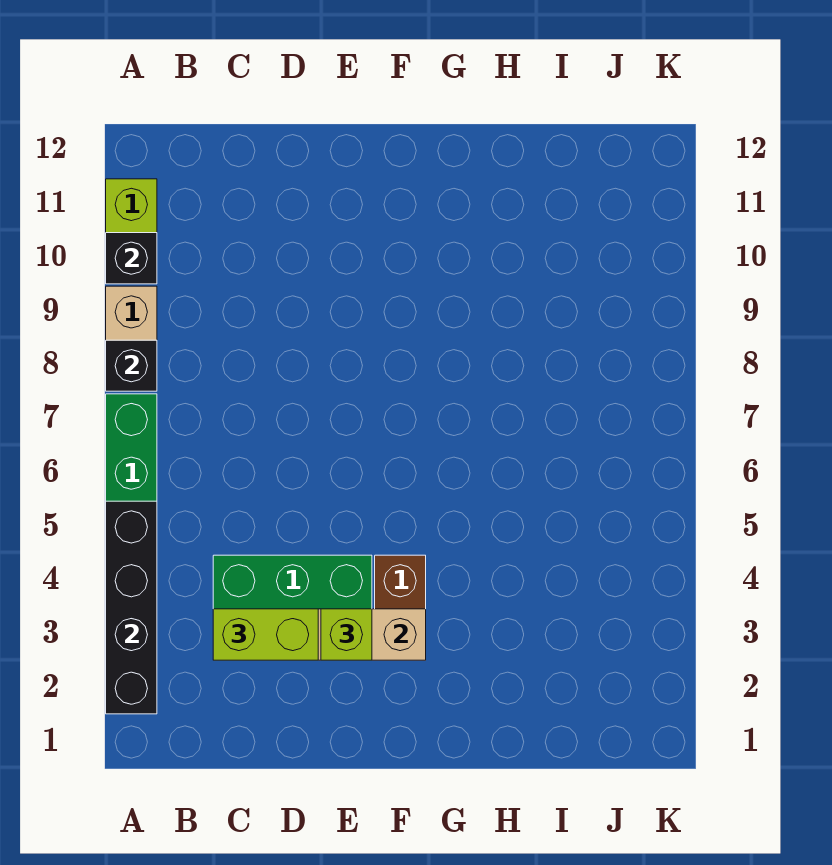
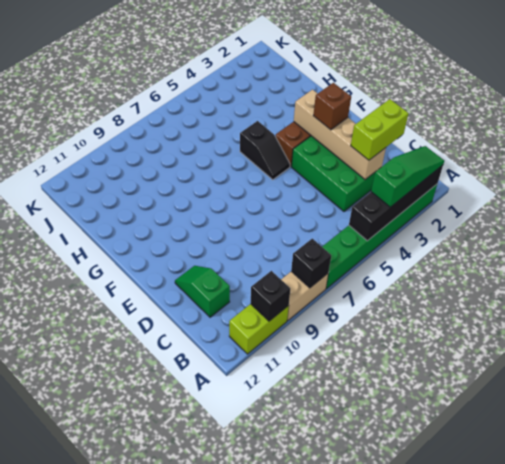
none -> green slope A2:A4 level 3 top 4
lime brick C3:D3 level 3 -> lime brick C2:C3 level 3
none -> green slope C11:D11 level 1 top C
lime brick E3 level 3 -> brown brick E3 level 3
none -> black slope F5:G5 level 1 top G

